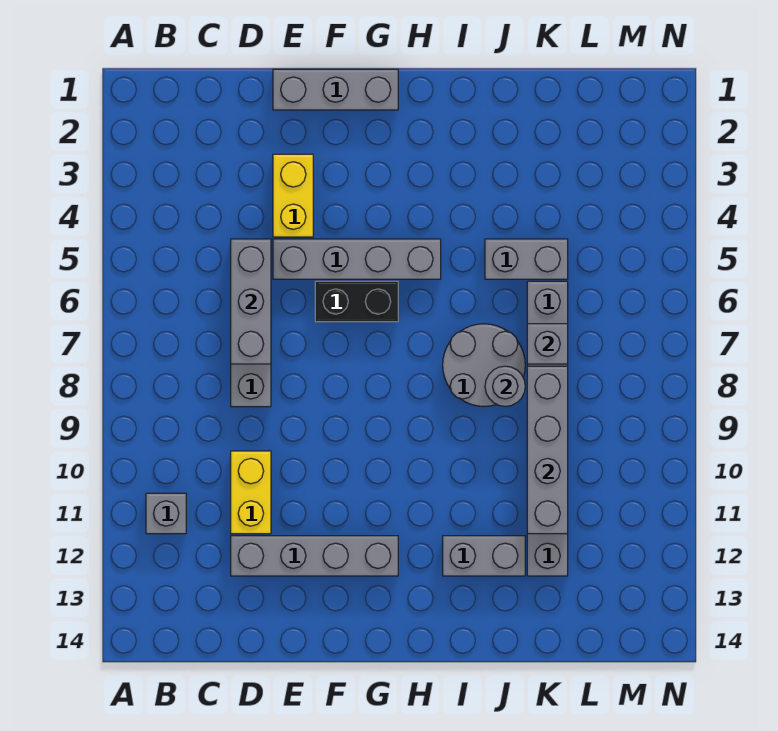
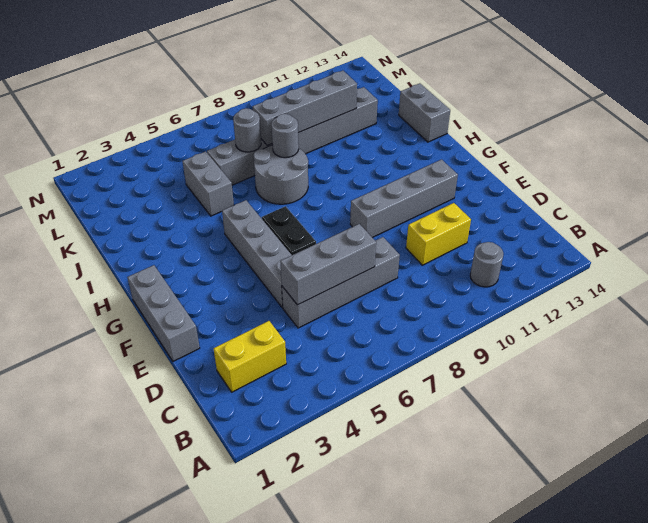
grey brick B11 level 1 -> grey round brick B11 level 1
grey brick D12:G12 level 1 -> grey brick F9:F12 level 1
yellow brick E3:E4 level 1 -> yellow brick C2:C3 level 1
grey brick I12:J12 level 1 -> grey brick I14:J14 level 1
grey brick K7 level 2 -> grey round brick K7 level 2

